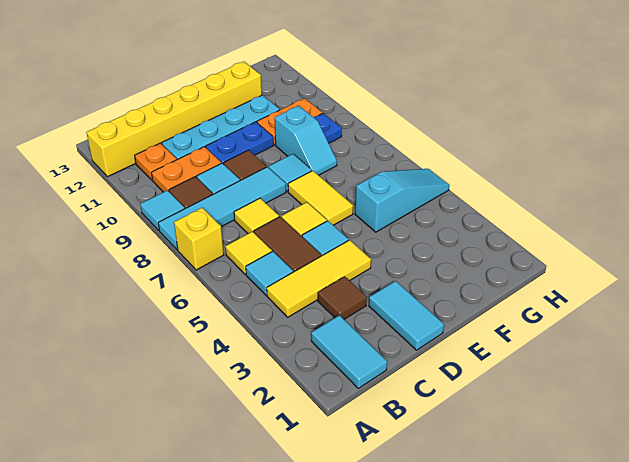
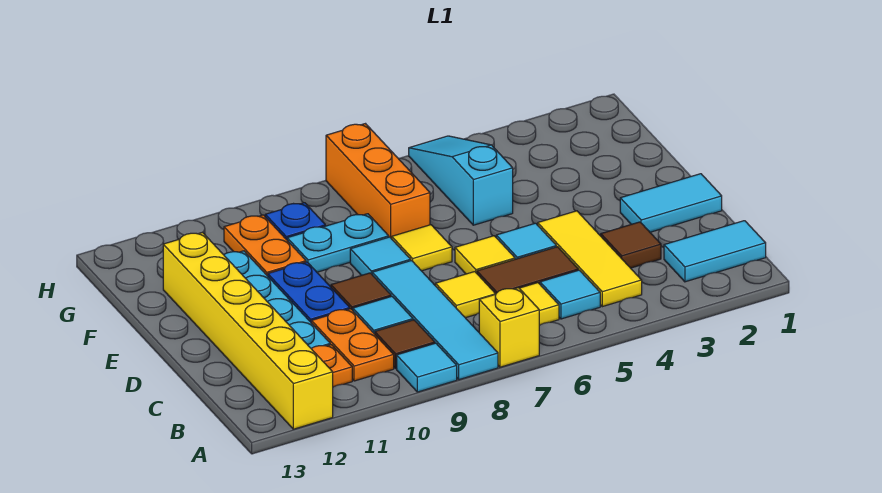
yellow tile E6:E7 level 1 -> yellow tile E7 level 1
none -> orange brick F7:H7 level 1
cyan slope F8:F9 level 1 top 9 -> cyan plate F8:F9 level 1

